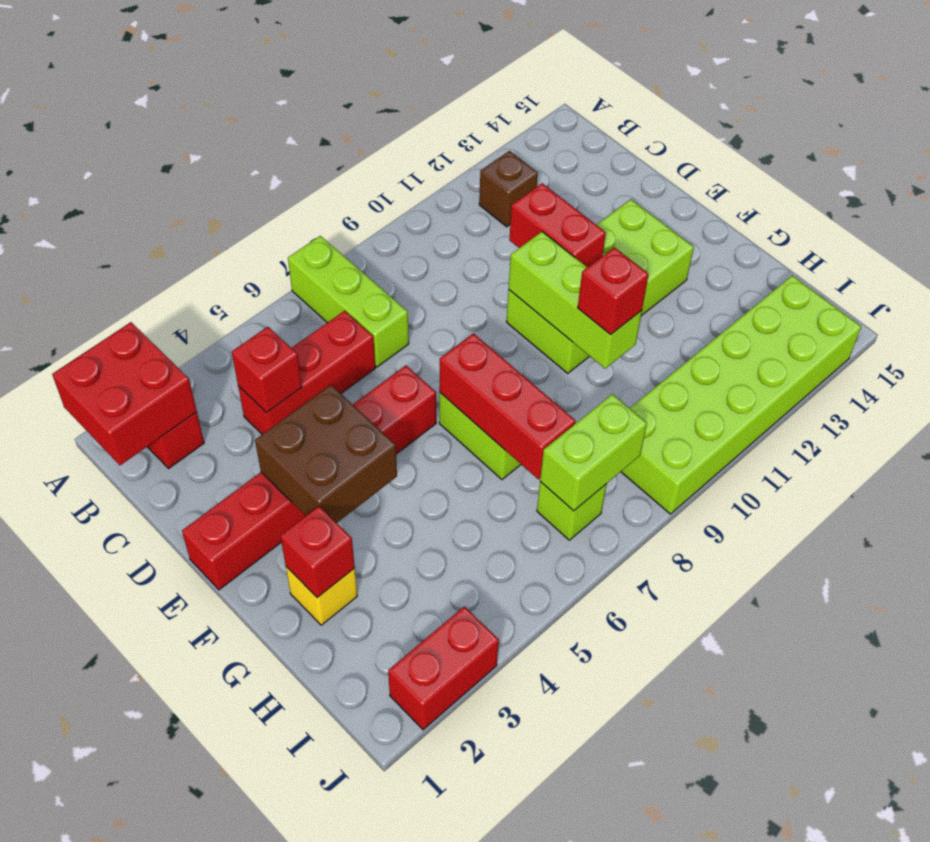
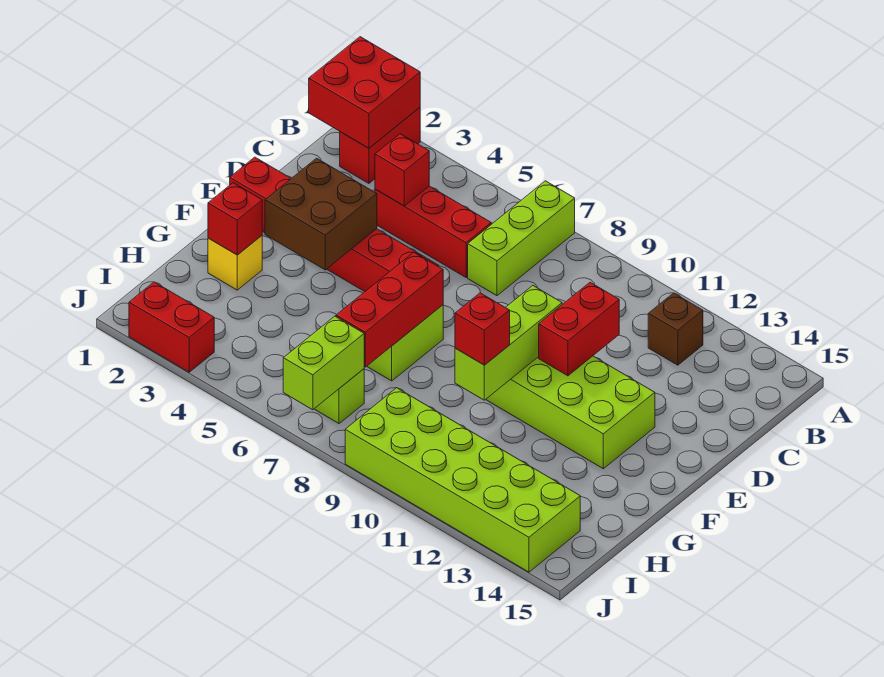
lime brick I7:I8 level 2 -> lime brick I7:J7 level 2

